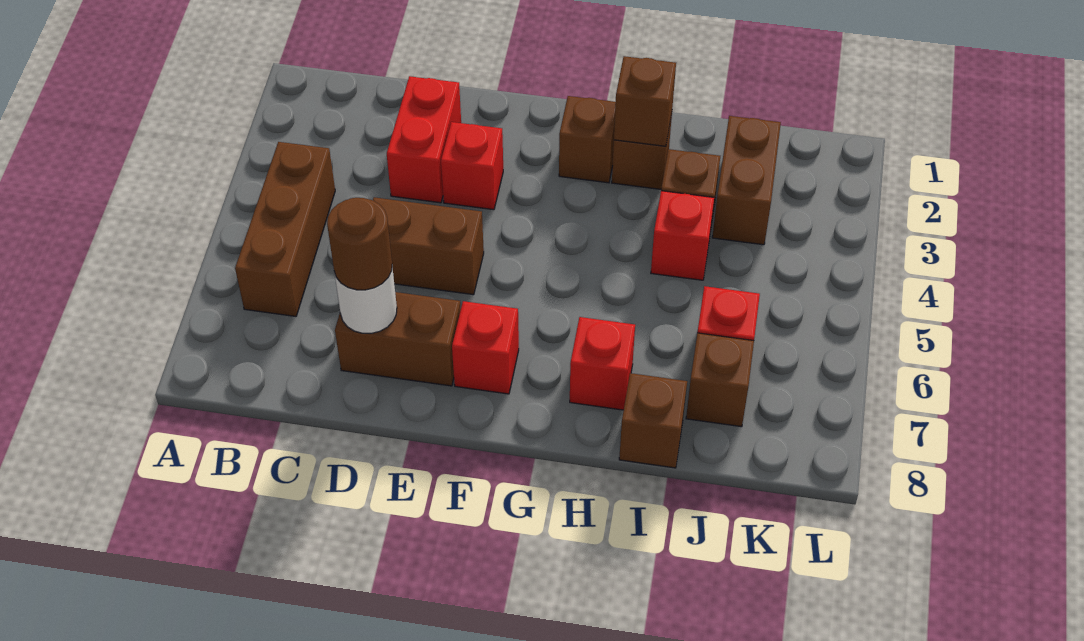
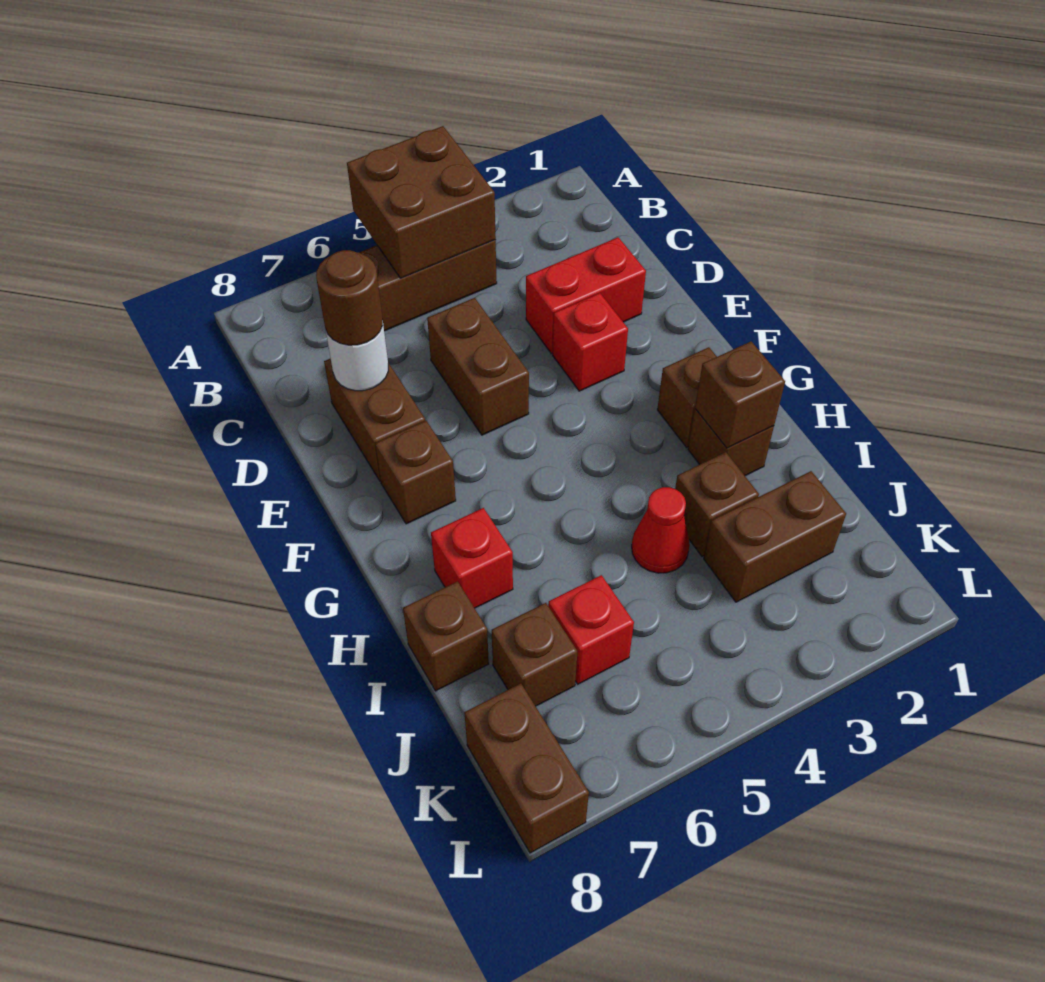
none -> brown brick A4:B5 level 2
red brick F7 level 1 -> brown brick F7 level 1
red brick I4 level 1 -> red cone I4 level 1
none -> brown brick K8:L8 level 1

